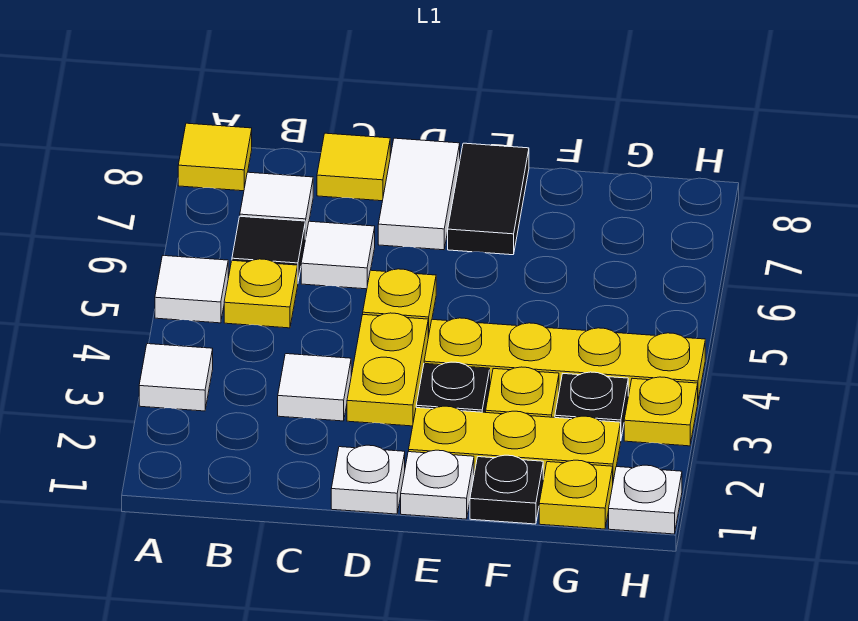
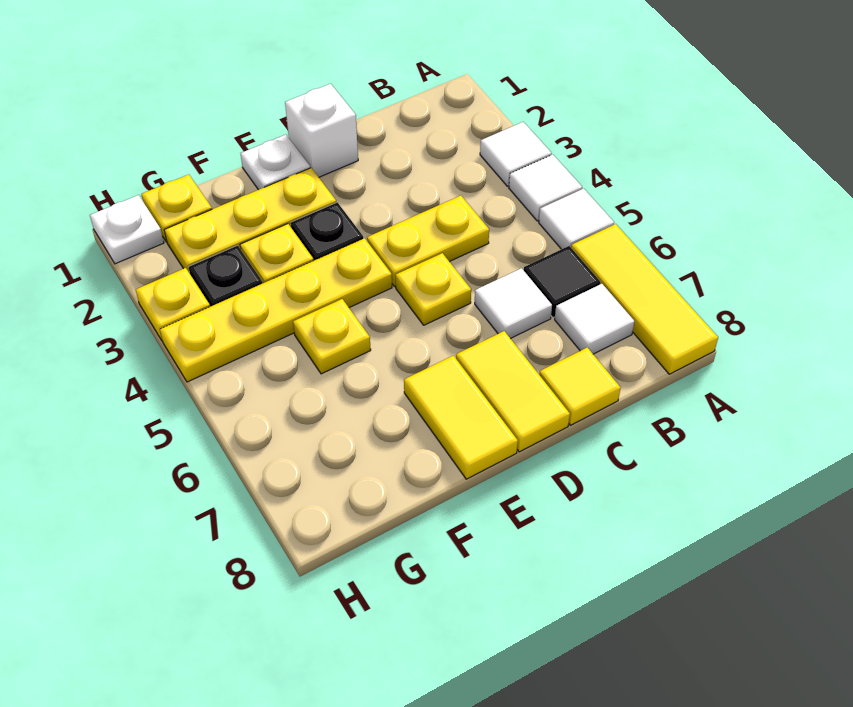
yellow tile A8 level 1 -> yellow tile A6:A8 level 1
yellow plate B5 level 1 -> yellow plate F5 level 1
white tile C3 level 1 -> white tile A4 level 1
white plate D1 level 1 -> white brick D1 level 1
yellow plate D3:D4 level 1 -> yellow plate C4:D4 level 1
white tile D7:D8 level 1 -> yellow tile D7:D8 level 1
black tile E7:E8 level 1 -> yellow tile E7:E8 level 1
black plate F1 level 1 -> none

